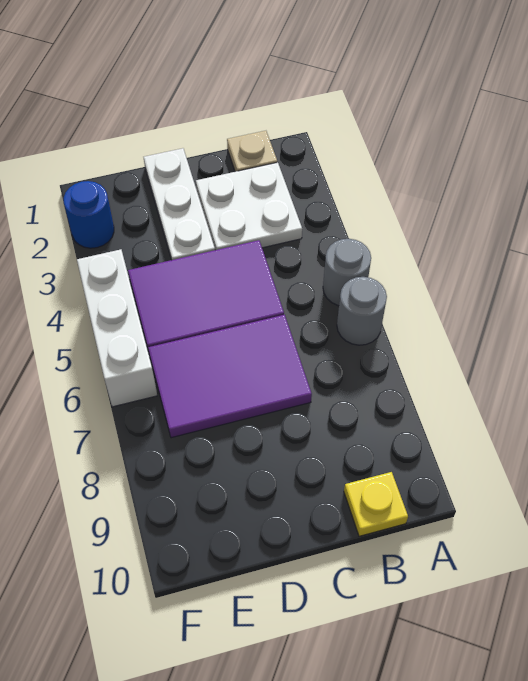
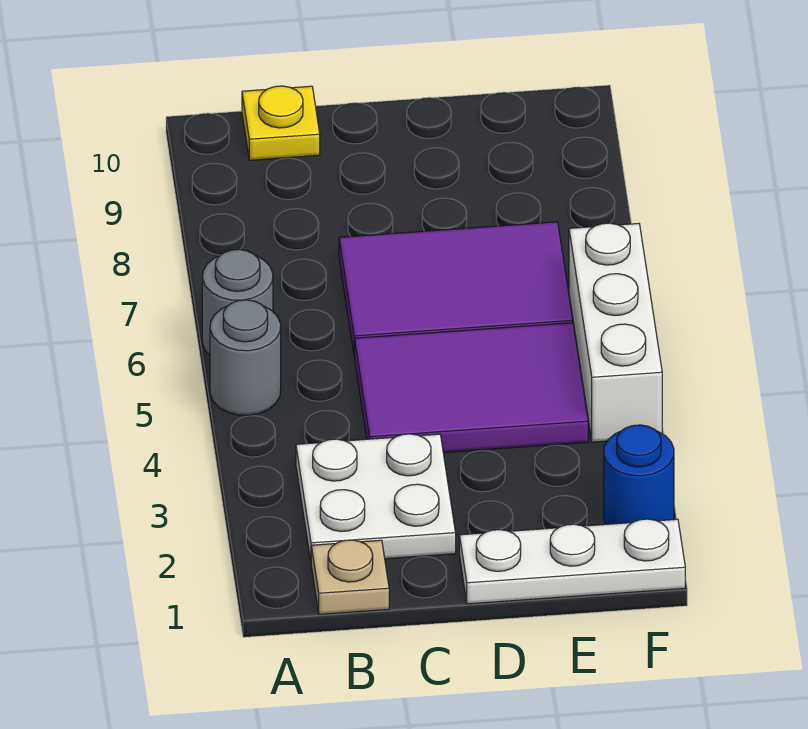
white plate D1:D3 level 1 -> white plate D1:F1 level 1

